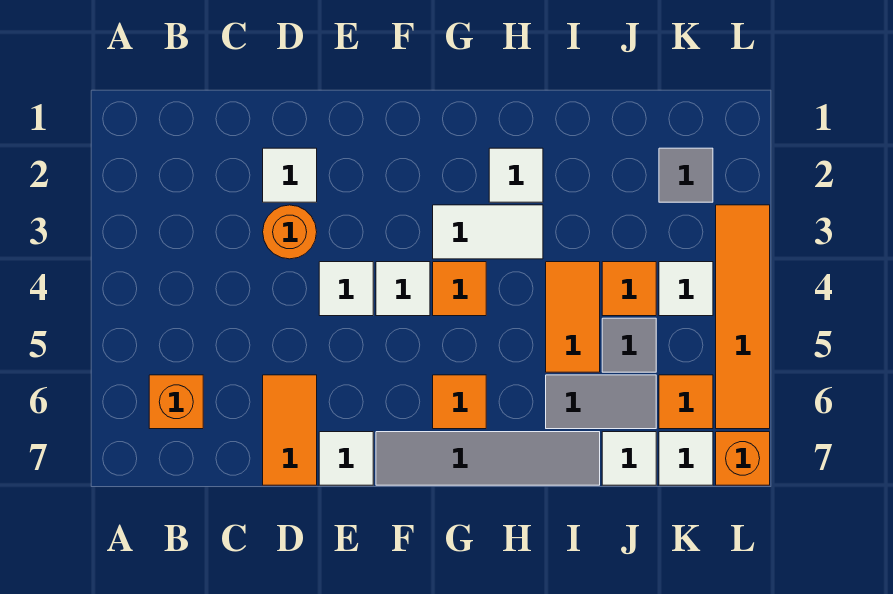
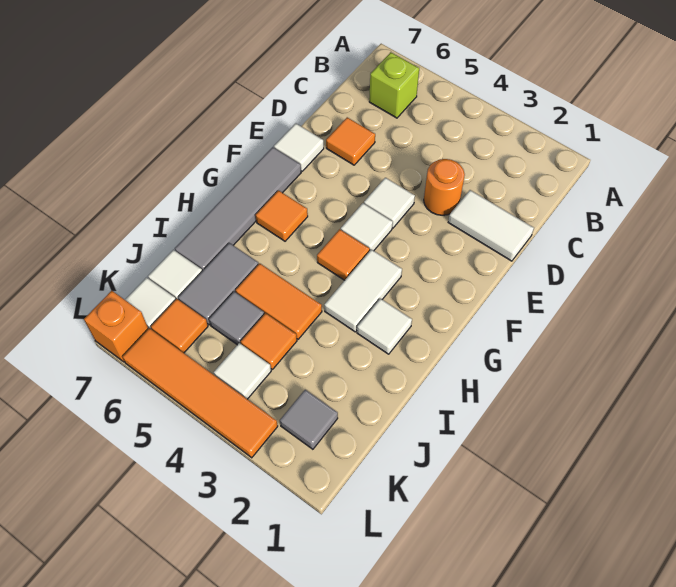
orange brick B6 level 1 -> lime brick B6 level 1
white tile D2 level 1 -> white tile D1:D2 level 1
orange tile D6:D7 level 1 -> orange tile D6 level 1

